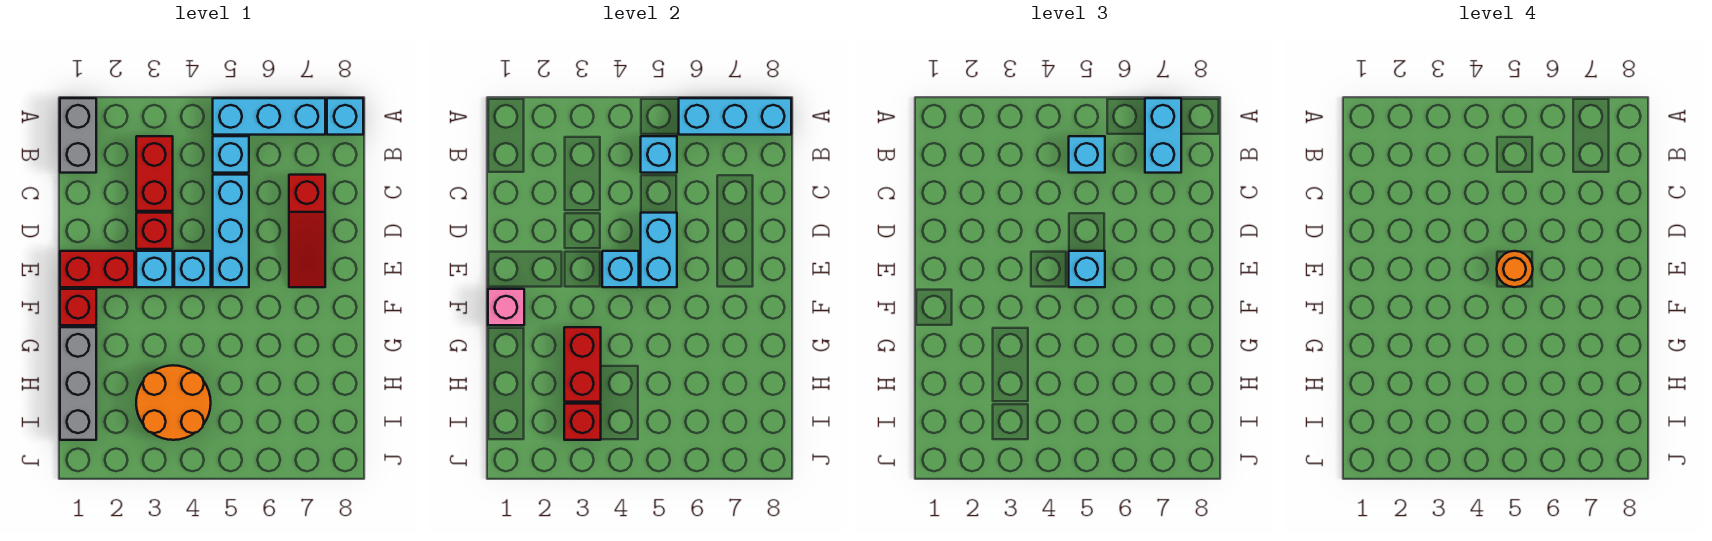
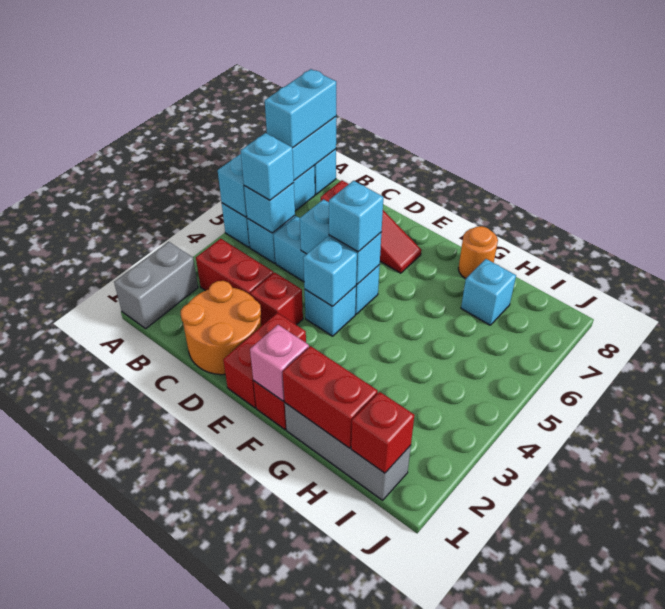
grey brick A1:B1 level 1 -> grey brick A1:A2 level 1
cyan brick A6:A8 level 2 -> cyan brick A5:A8 level 2
cyan brick A7:B7 level 3 -> cyan brick A7:A8 level 3
cyan brick E3 level 1 -> cyan brick H7 level 1
orange round brick E5 level 4 -> orange round brick G8 level 1
red brick G3:H3 level 2 -> red brick G1:H1 level 2
orange round brick H3:I4 level 1 -> orange round brick C1:D2 level 1
red brick I3 level 2 -> red brick I1 level 2

